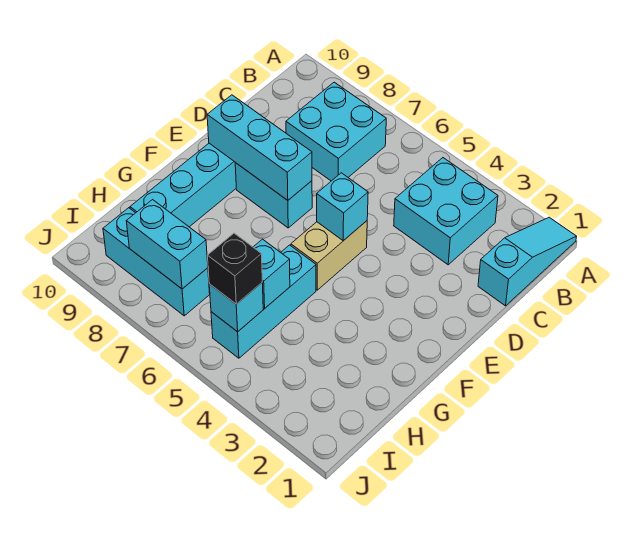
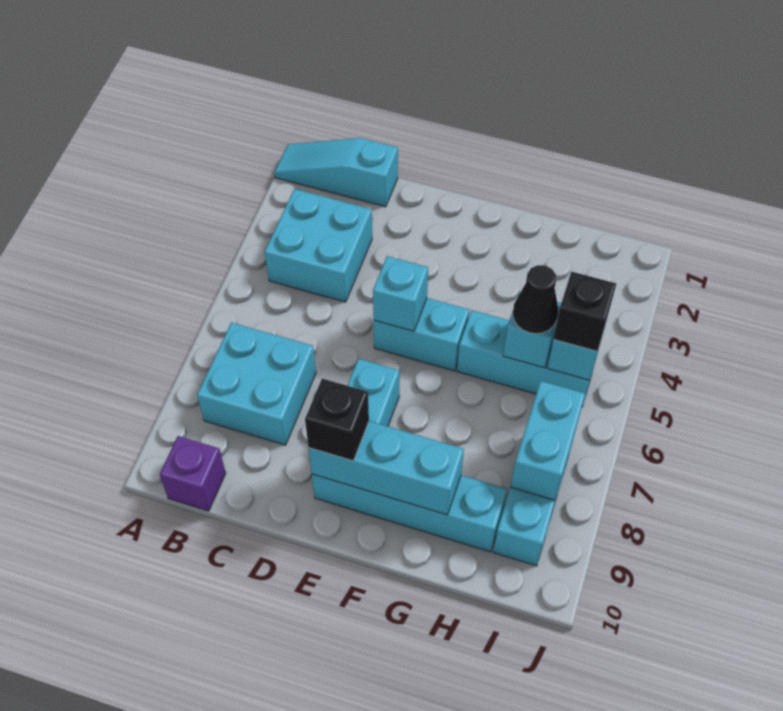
none -> purple brick B10 level 1
tan brick E5:F5 level 1 -> cyan brick E5:F5 level 1
cyan brick E7:E9 level 2 -> cyan brick E9:G9 level 2
none -> black brick E9 level 3
none -> black cone H5 level 3

